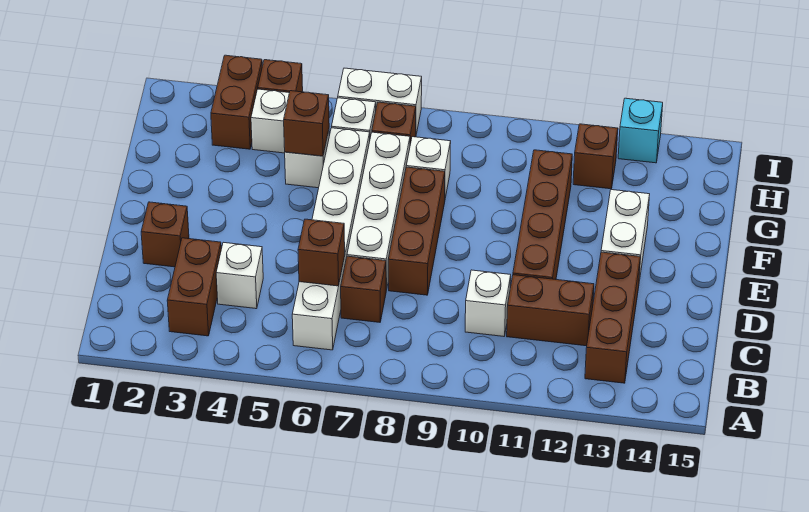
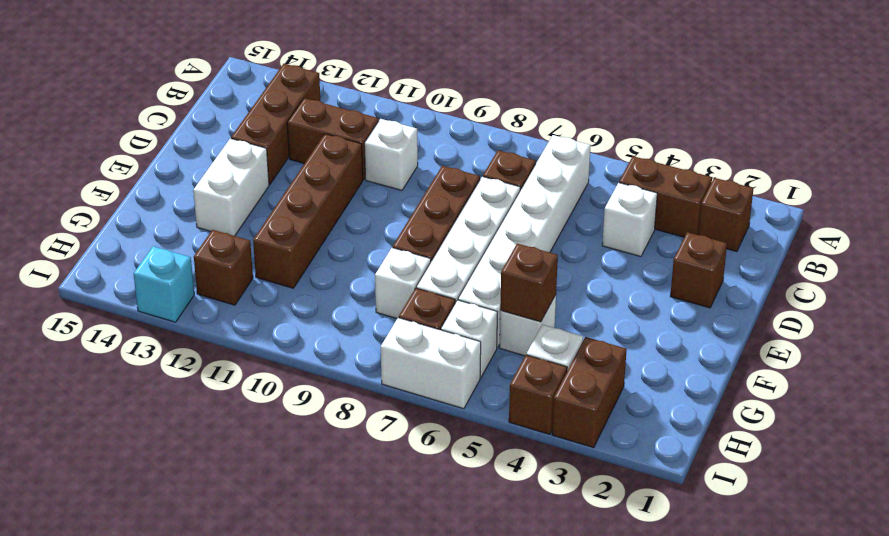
brown brick B3:C3 level 1 -> brown brick B3:B4 level 1
brown brick C6 level 2 -> brown brick B2 level 1

